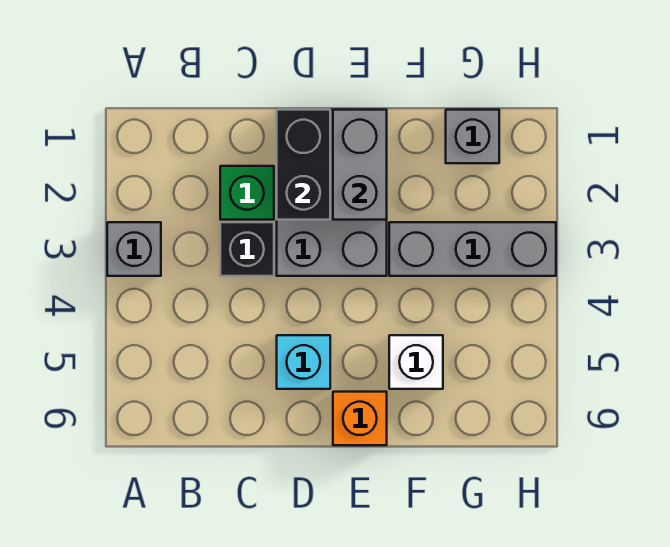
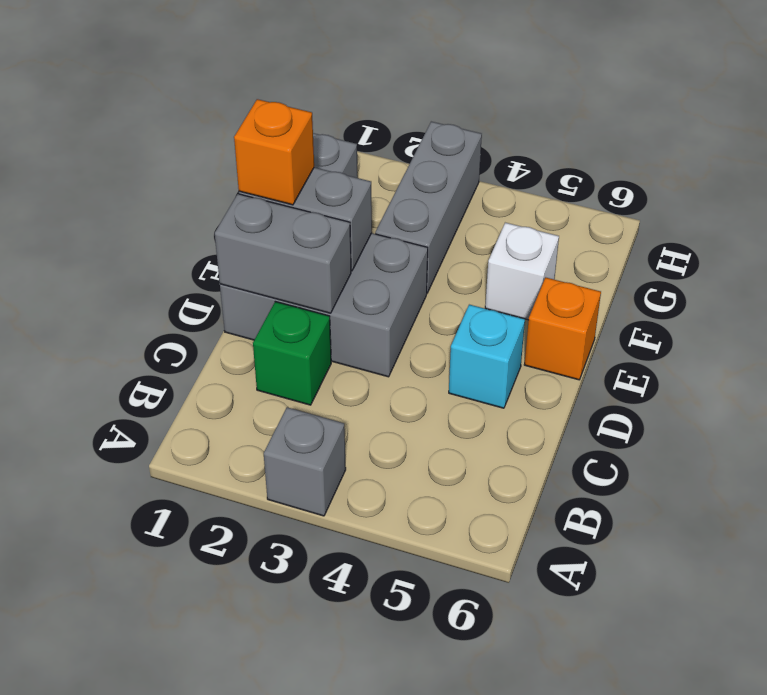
black brick C3 level 1 -> none
black brick D1:D2 level 2 -> grey brick D1:D2 level 2
none -> orange brick E1 level 3

